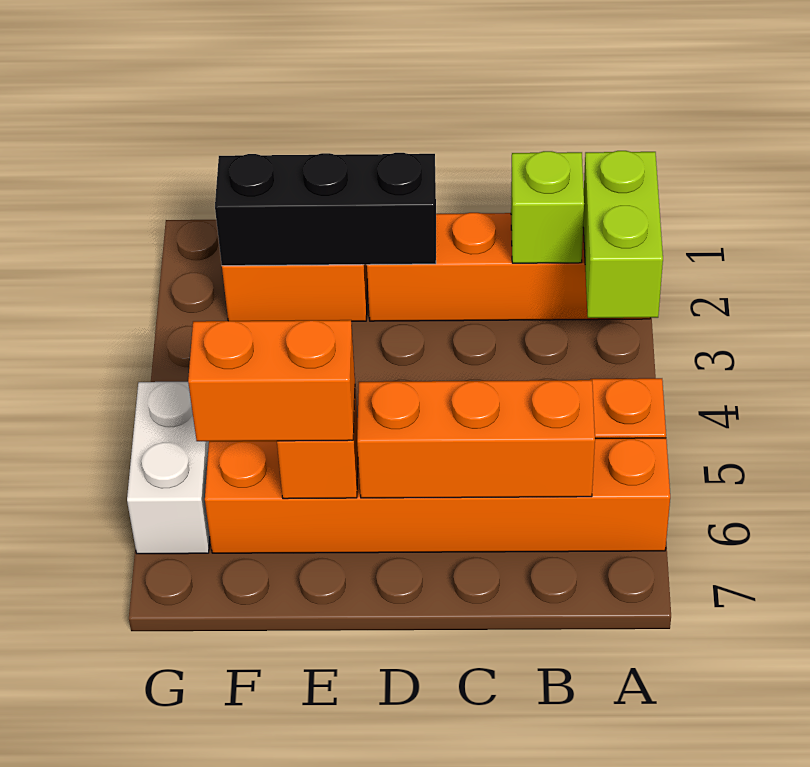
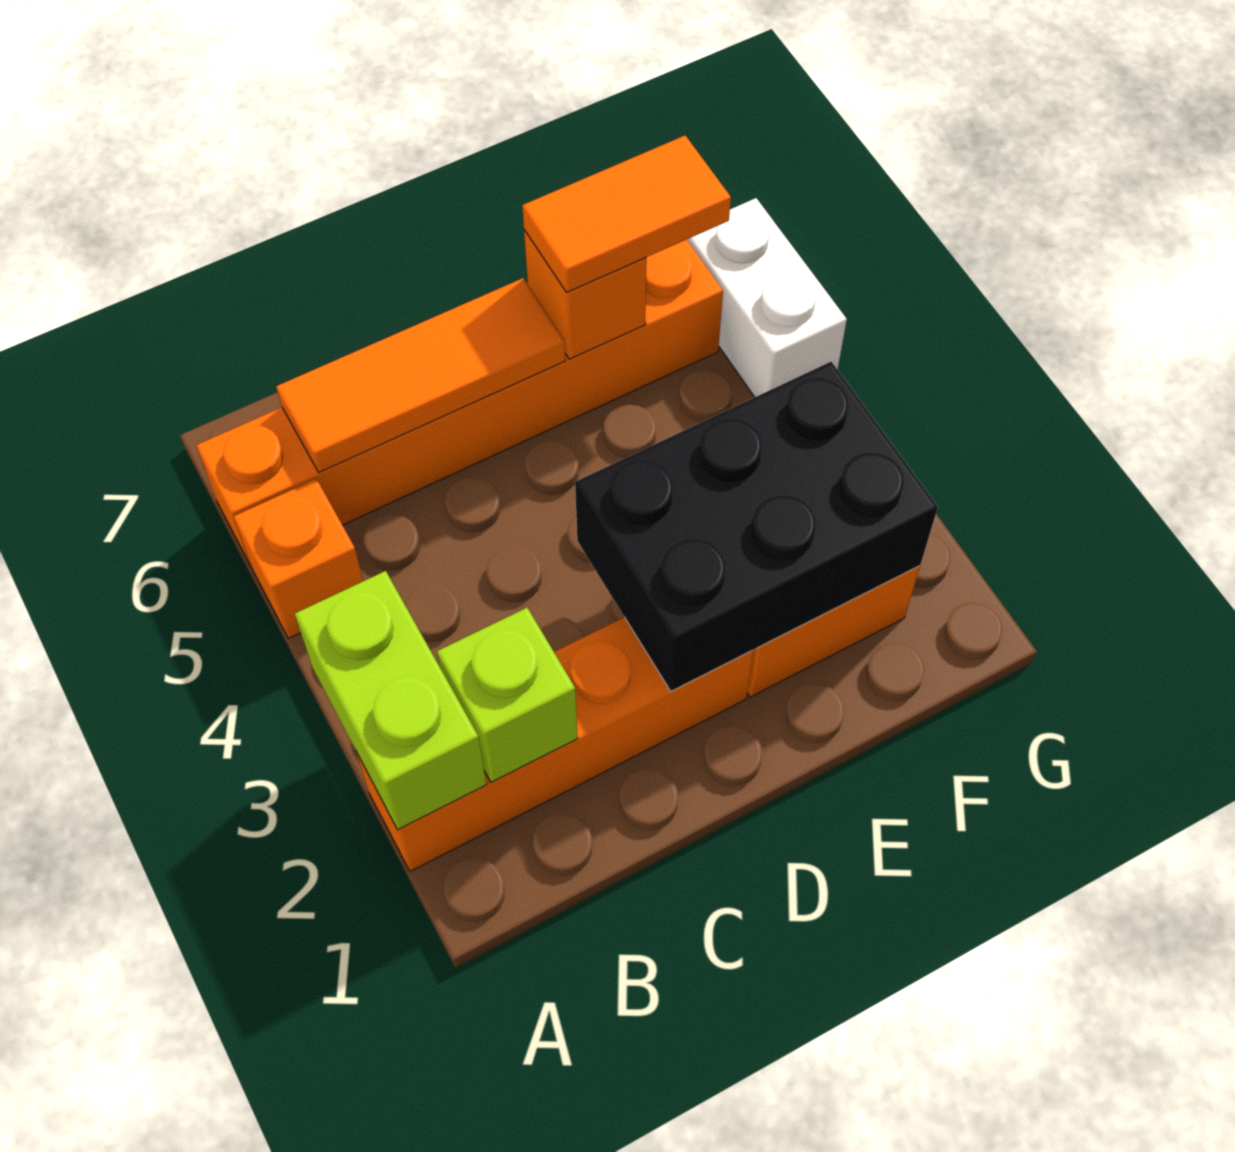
orange brick B6:D6 level 2 -> orange tile B6:D6 level 2
black brick D2:F2 level 2 -> black brick D2:F3 level 2
orange brick E6:F6 level 3 -> orange tile E6:F6 level 3

